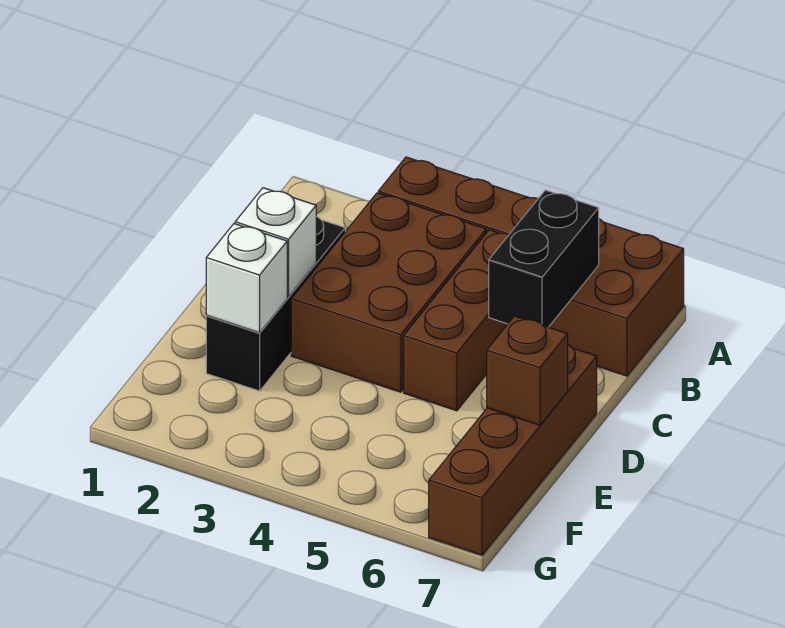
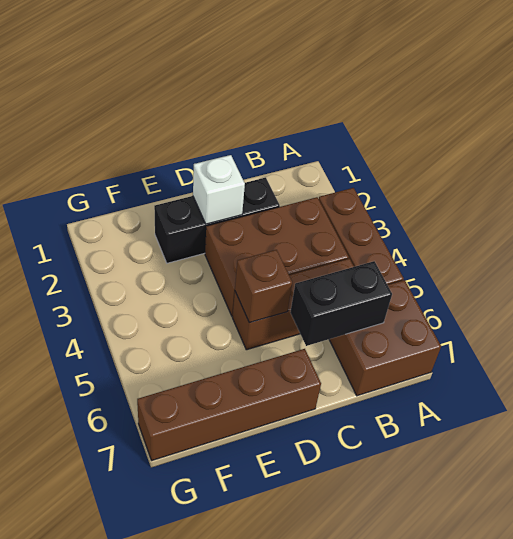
white brick E2 level 2 -> none
brown brick E7 level 2 -> brown brick D5 level 2

